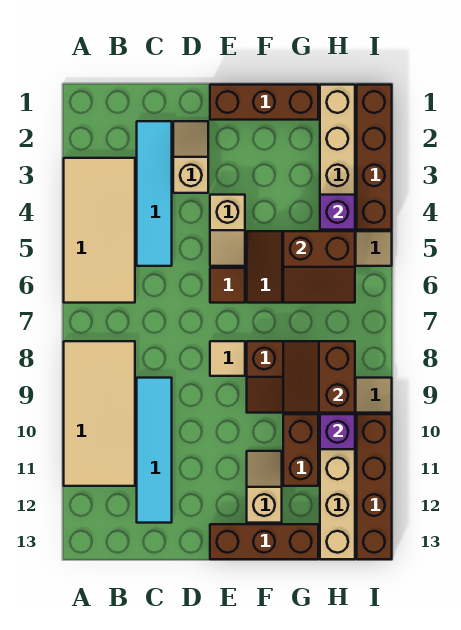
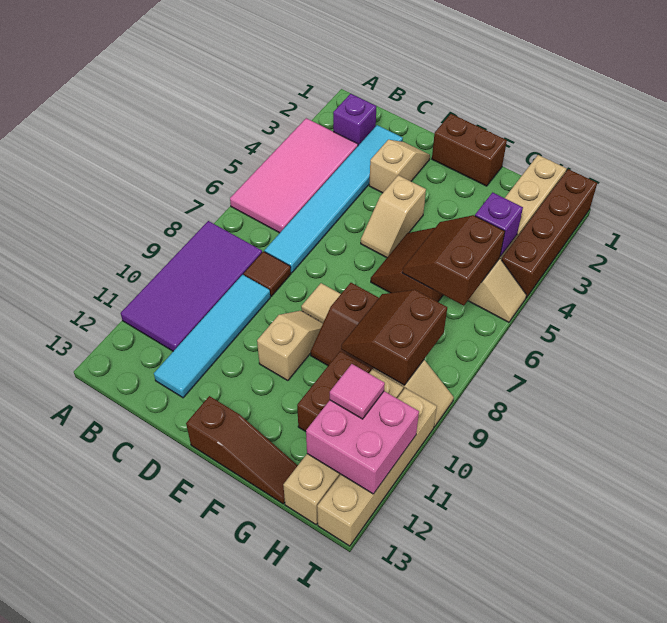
tan tile A3:B6 level 1 -> pink tile A3:B6 level 1
tan tile A8:B11 level 1 -> purple tile A8:B11 level 1
cyan tile C2:C5 level 1 -> cyan tile C2:C7 level 1
brown brick E1:G1 level 1 -> brown brick E1:F1 level 1
brown tile E6 level 1 -> brown tile C8 level 1
brown brick E13:G13 level 1 -> brown slope E13:G13 level 1 top E
tan slope F11:F12 level 1 top 12 -> tan slope E9:E10 level 1 top 10
brown slope G5:H6 level 2 top 5 -> brown slope G5:H6 level 2 top H
purple brick H10 level 2 -> purple brick B2 level 1
none -> pink brick H11:I12 level 2
none -> pink tile H11 level 3
brown brick I10:I13 level 1 -> tan brick I10:I13 level 1

